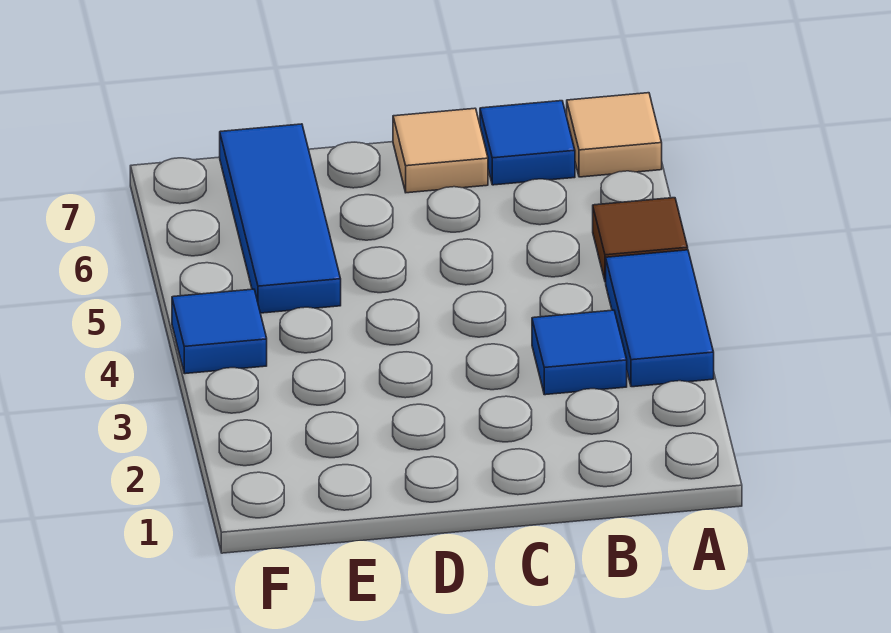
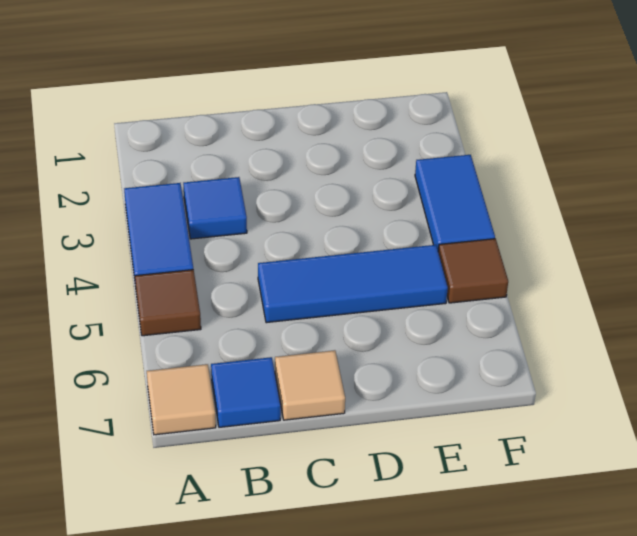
blue tile E5:E7 level 1 -> blue tile C5:E5 level 1
blue tile F4 level 1 -> blue tile F3:F4 level 1
none -> brown tile F5 level 1

